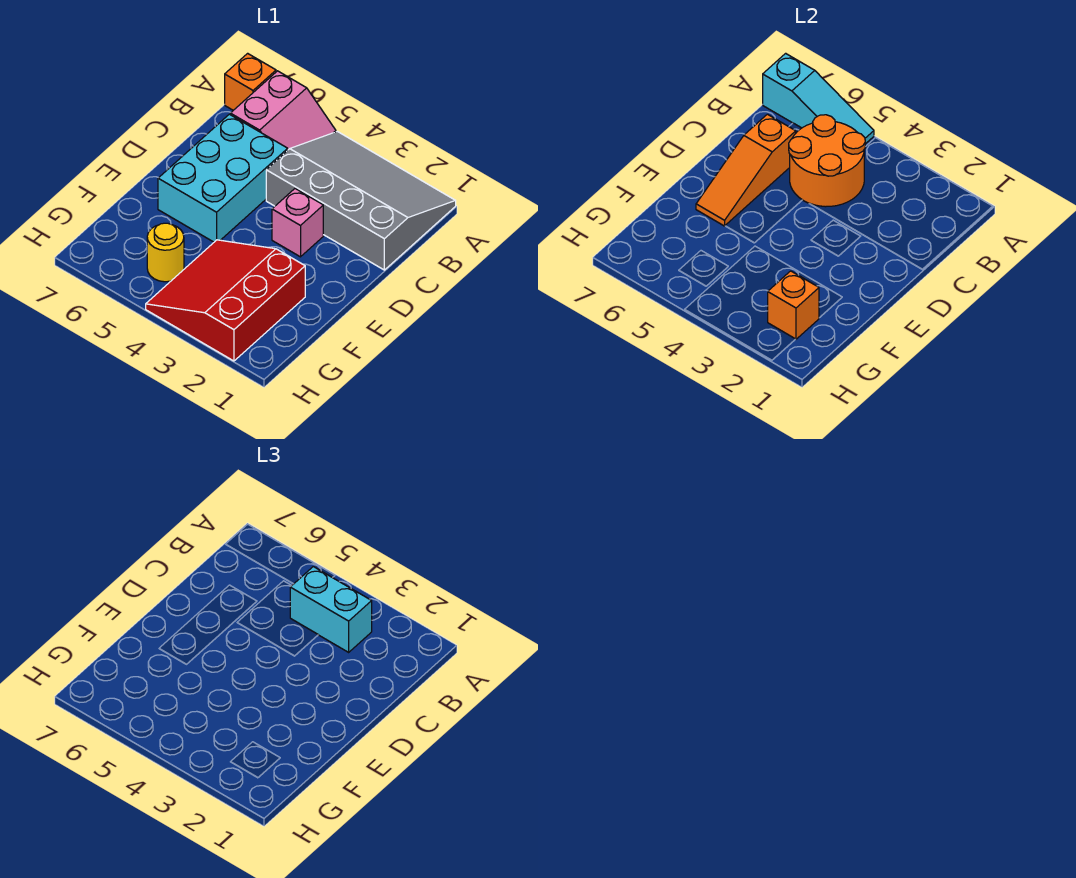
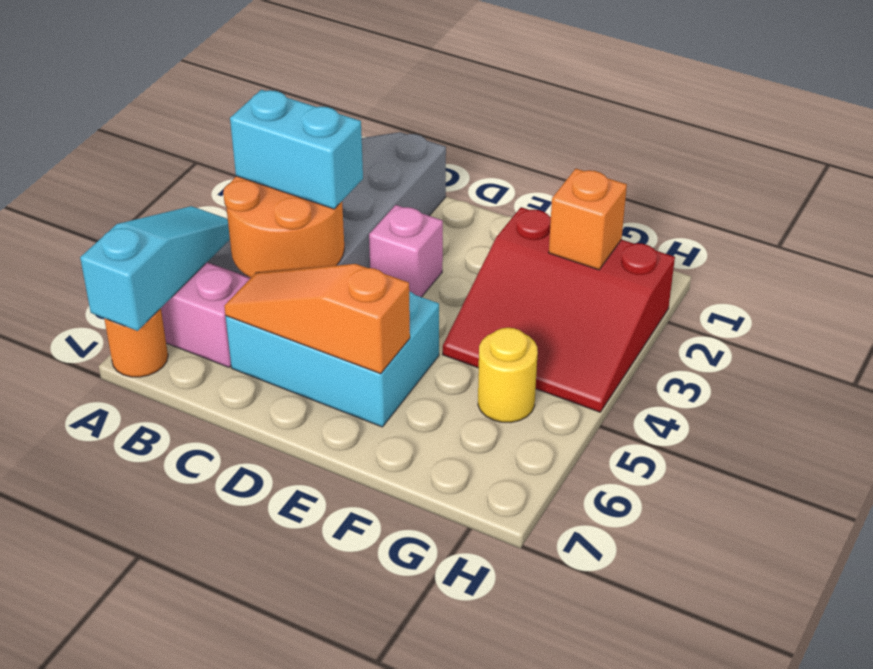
orange brick A7 level 1 -> orange round brick A7 level 1
cyan brick B3:B4 level 3 -> cyan brick B4:C4 level 3
orange slope C6:E6 level 2 top C -> orange slope C6:E6 level 2 top E

